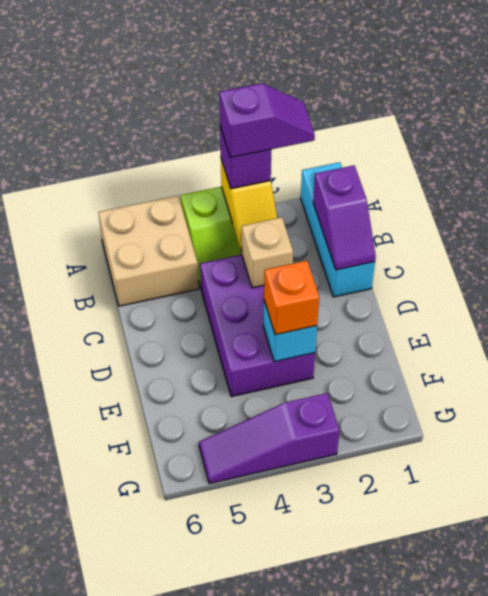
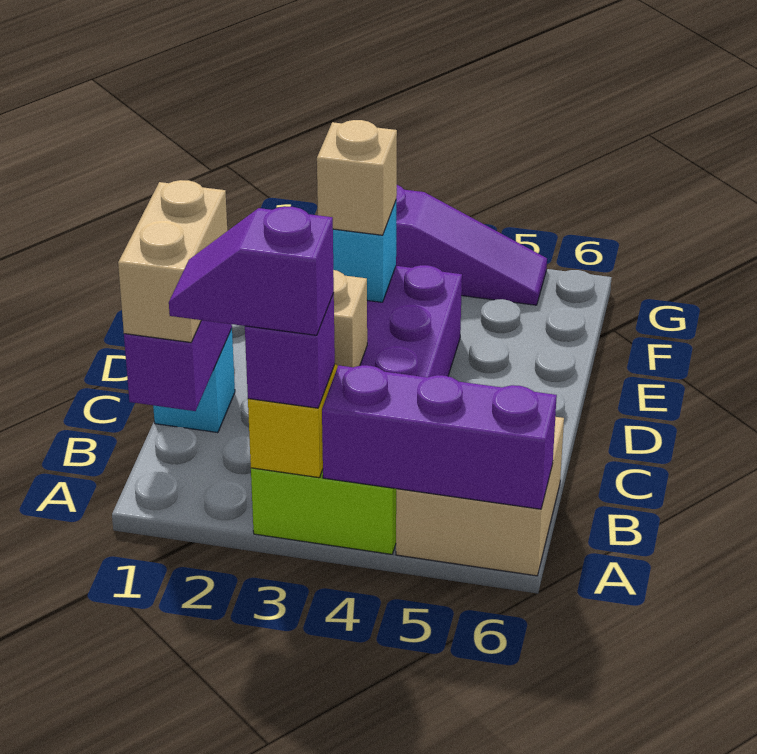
cyan brick A1:C1 level 1 -> cyan brick C1 level 1
none -> purple brick A4:A6 level 2
none -> tan brick B1:C1 level 3
orange brick E3 level 3 -> tan brick E3 level 3

